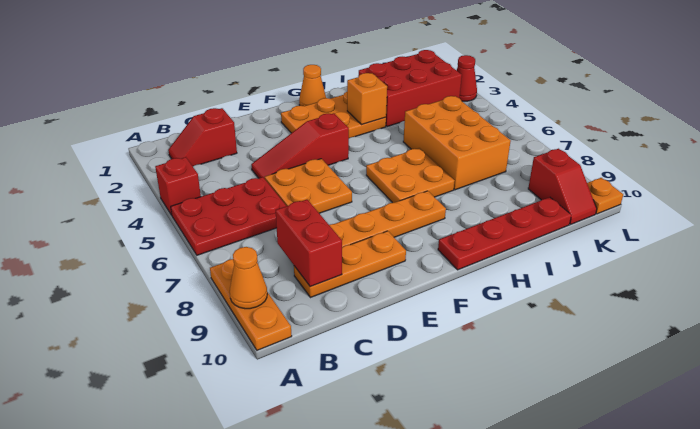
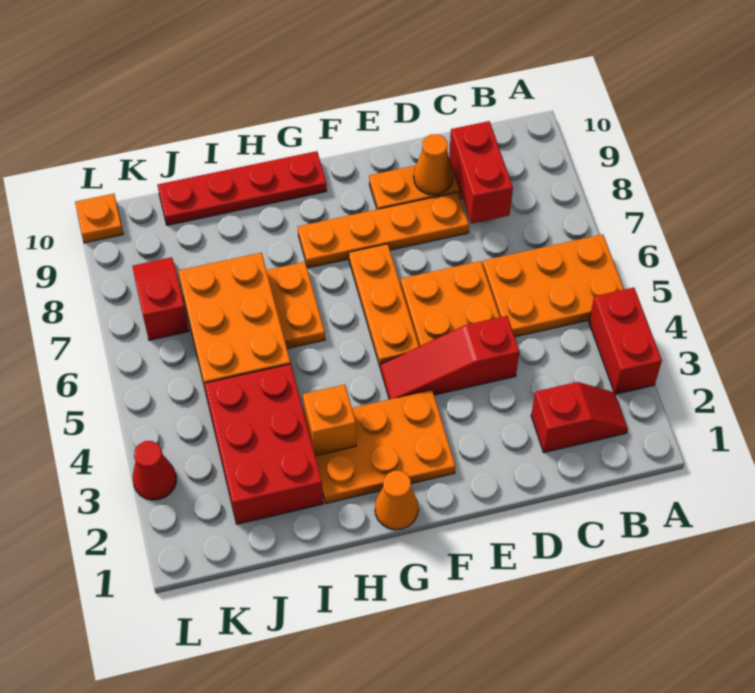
red brick A4 level 1 -> red brick A3:A4 level 1
red plate A5:C6 level 1 -> orange plate A5:C6 level 1
orange plate A8:A10 level 1 -> orange plate F5:F7 level 1
orange cone A9 level 2 -> orange cone D9 level 2
red slope D4:F4 level 1 top F -> red slope D4:F4 level 1 top D
orange plate G6:H7 level 1 -> orange plate H6:H7 level 1
red brick I2:K3 level 1 -> red brick I2:J4 level 1
red slope K9:K10 level 1 top 9 -> red slope K7:K8 level 1 top 7

